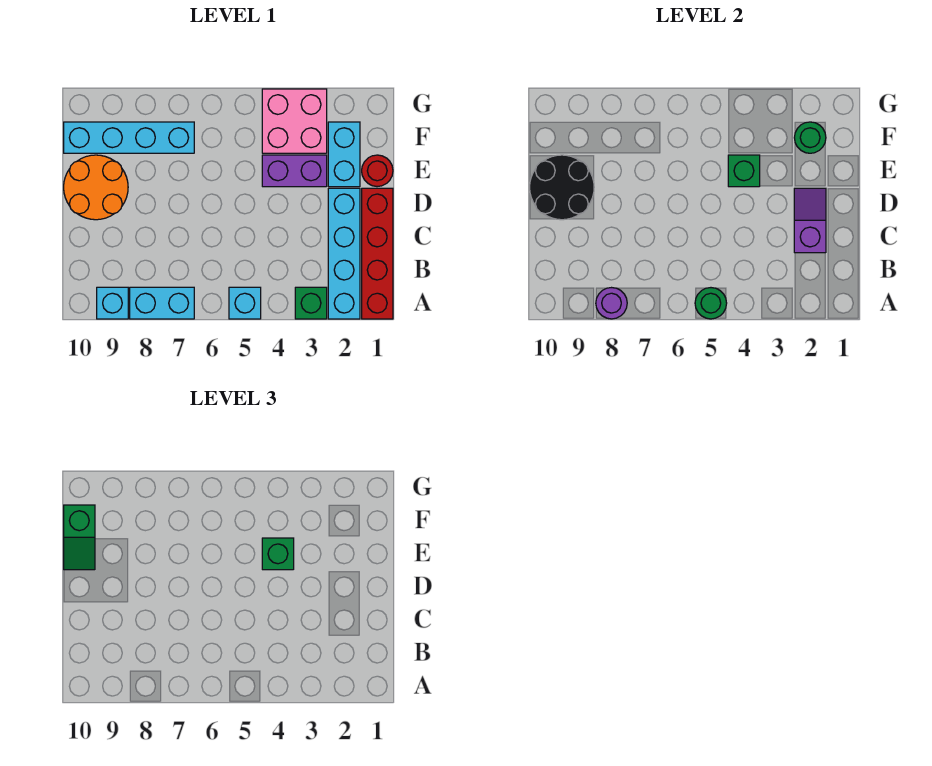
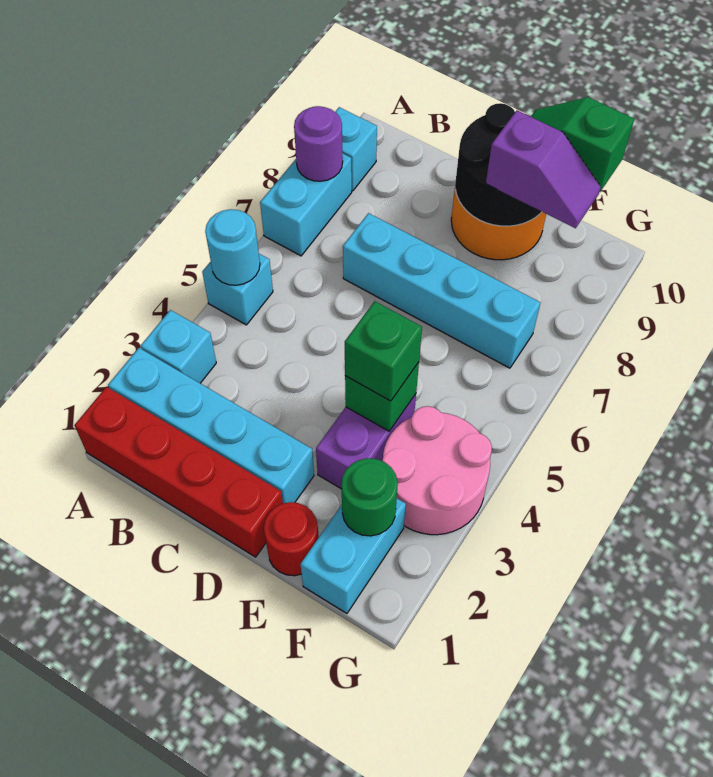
green brick A3 level 1 -> cyan brick A3 level 1
green round brick A5 level 2 -> cyan round brick A5 level 2
purple slope C2:D2 level 2 top C -> purple slope E9:F9 level 3 top E
cyan brick E2:F2 level 1 -> cyan brick F1:F2 level 1
pink brick F3:G4 level 1 -> pink round brick F3:G4 level 1
cyan brick F7:F10 level 1 -> cyan brick C7:F7 level 1

